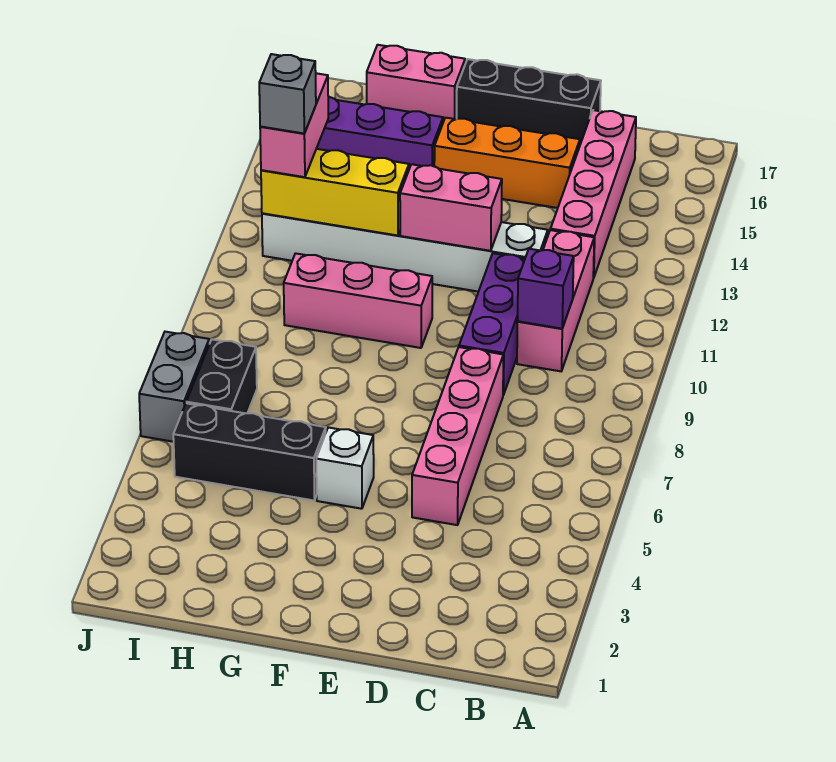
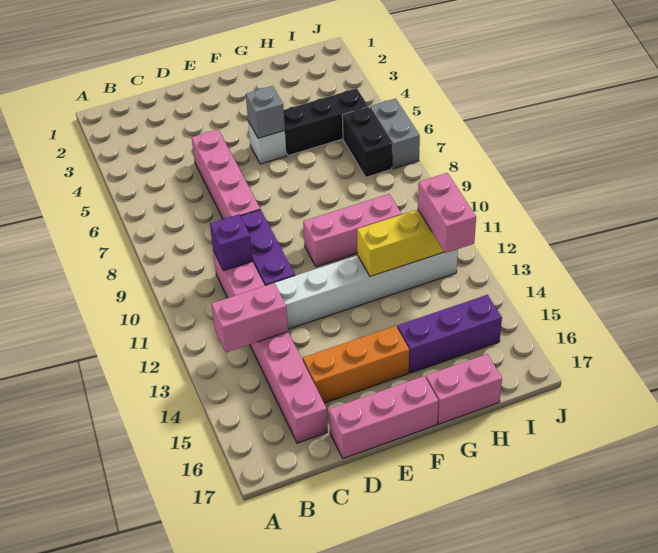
black brick D17:F17 level 1 -> pink brick D17:F17 level 1
pink brick E12:F12 level 2 -> pink brick B13:C13 level 2
grey brick I12 level 4 -> grey brick F5 level 2

